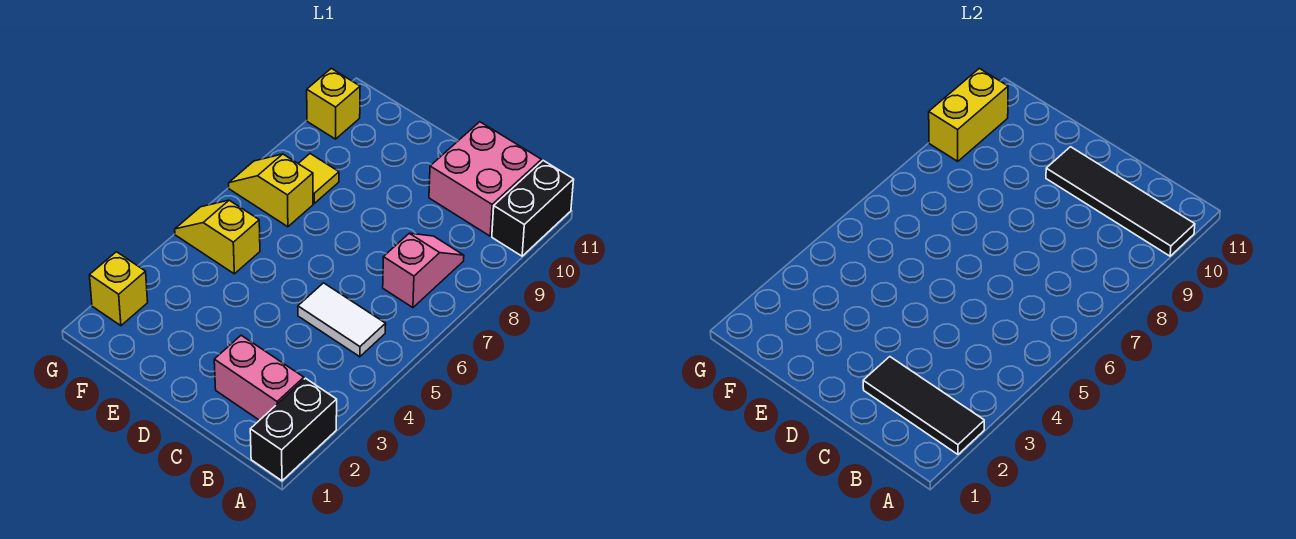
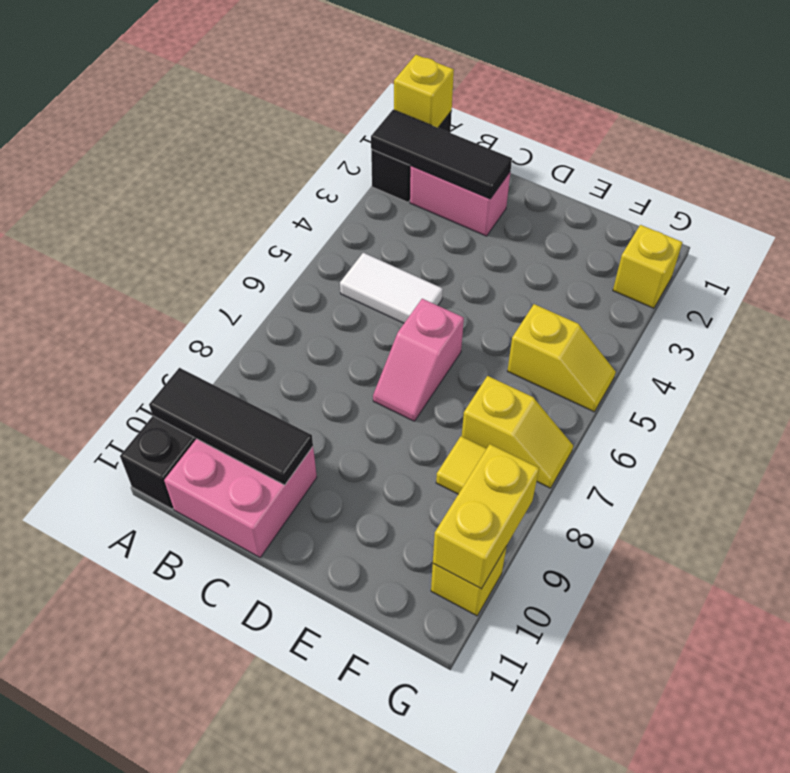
none -> yellow brick A1 level 2
black tile A10:D10 level 2 -> black tile A10:C10 level 2
pink slope B7:B8 level 1 top 7 -> pink slope D6:D7 level 1 top 6

